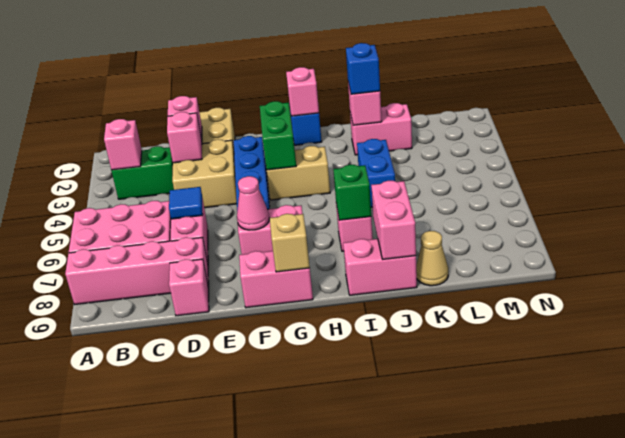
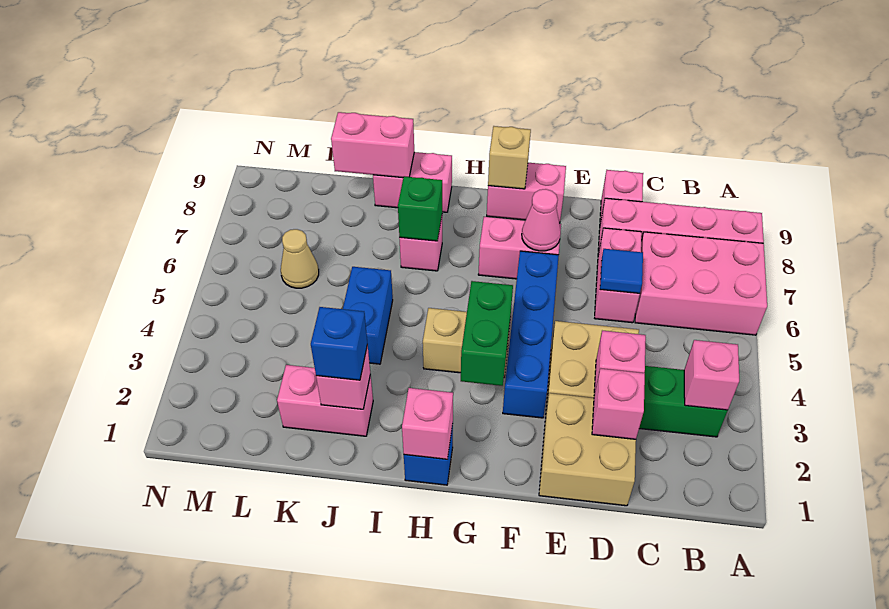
pink brick J8:J9 level 2 -> pink brick J9:K9 level 2
tan cone K9 level 1 -> tan cone L6 level 1

